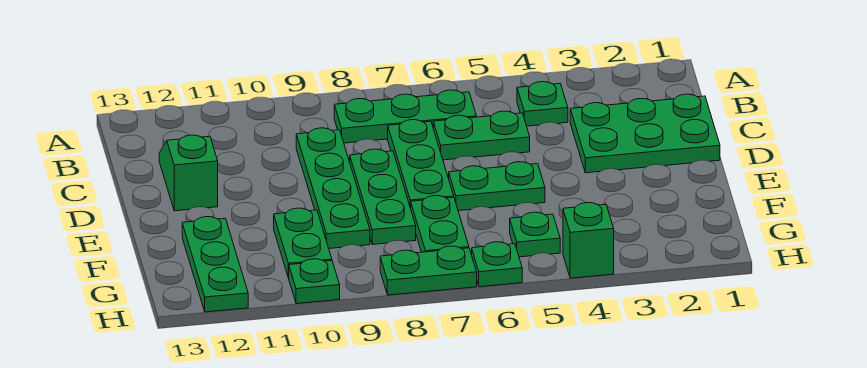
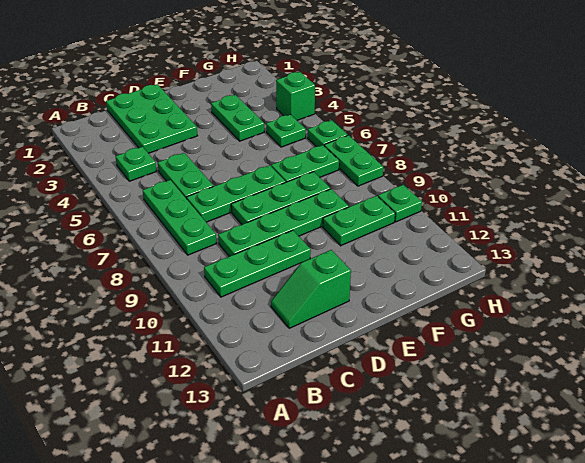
green plate E5:E6 level 1 -> green plate F3:F4 level 1
green plate F12:H12 level 1 -> green plate B10:D10 level 1

